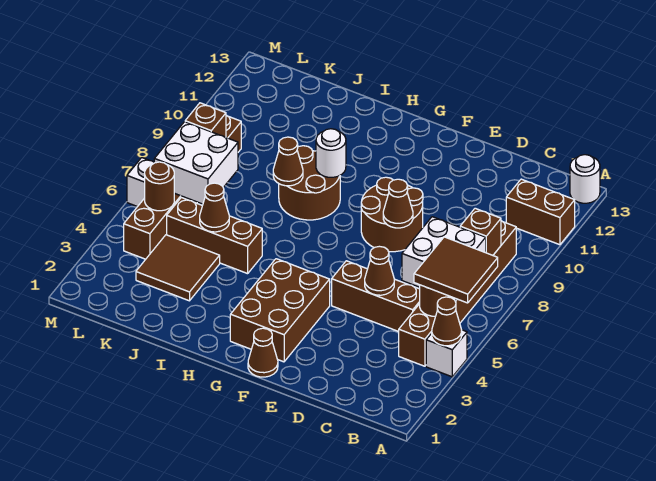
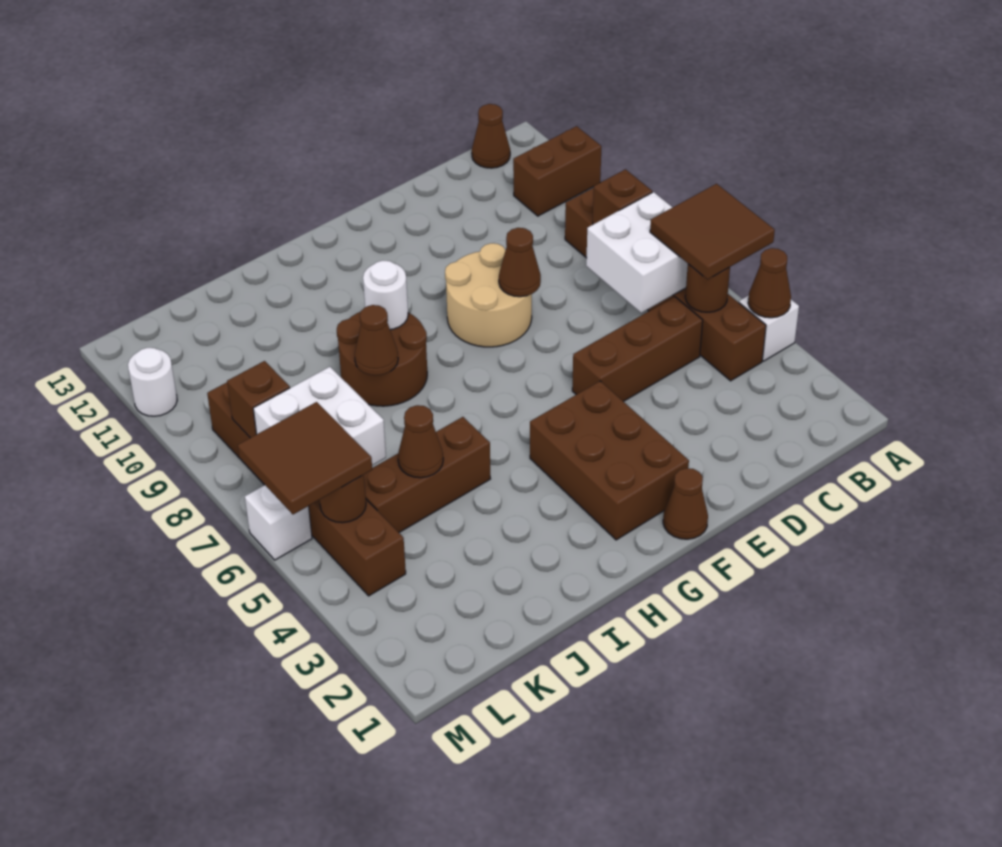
white round brick A13 level 1 -> white round brick M11 level 1
brown cone D5 level 2 -> brown cone B13 level 1
brown round brick E8:F9 level 1 -> tan round brick E8:F9 level 1
brown tile J3:K4 level 1 -> brown tile L5:M6 level 3

